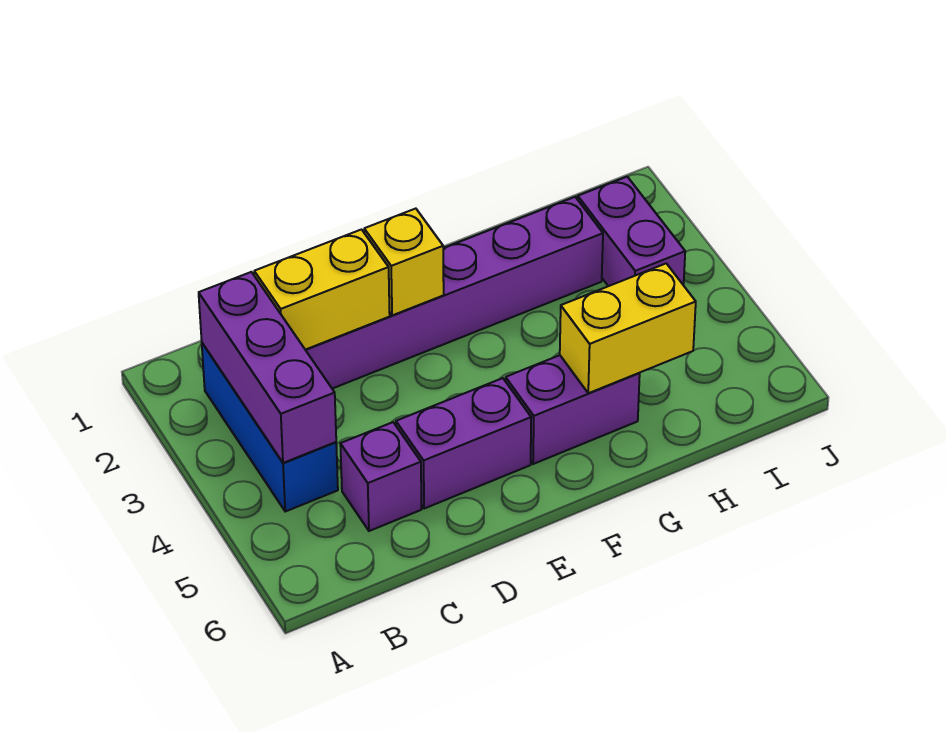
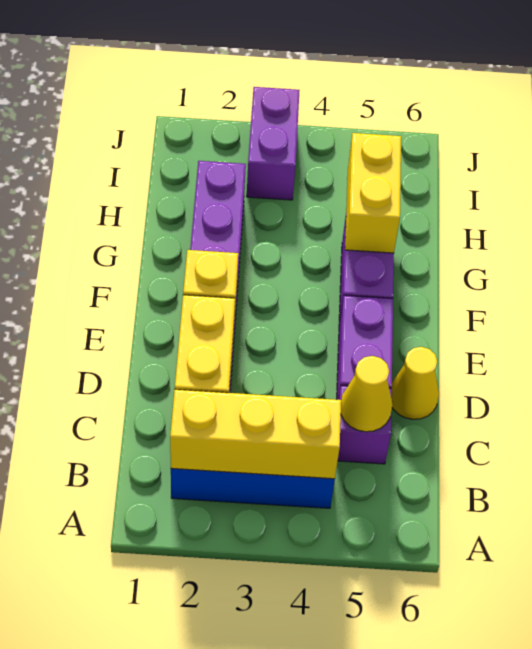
purple brick B2:B4 level 2 -> yellow brick B2:B4 level 2
none -> yellow cone C5 level 2
none -> yellow cone D6 level 1
purple brick I2:I3 level 1 -> purple brick I3:J3 level 1

